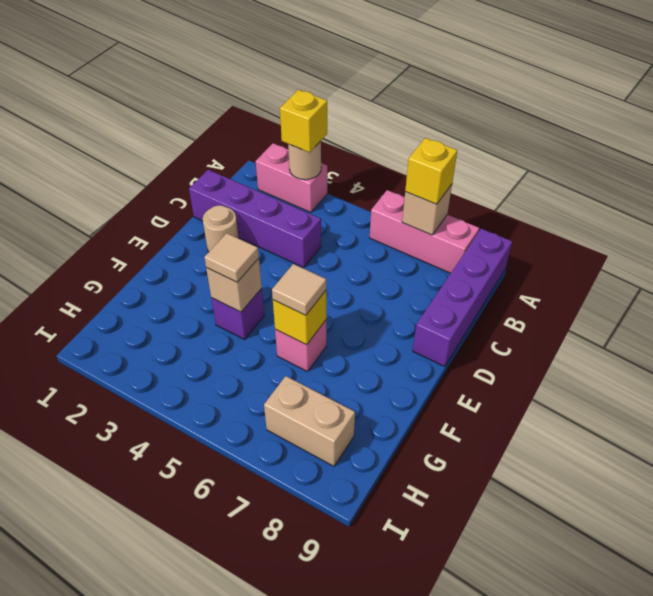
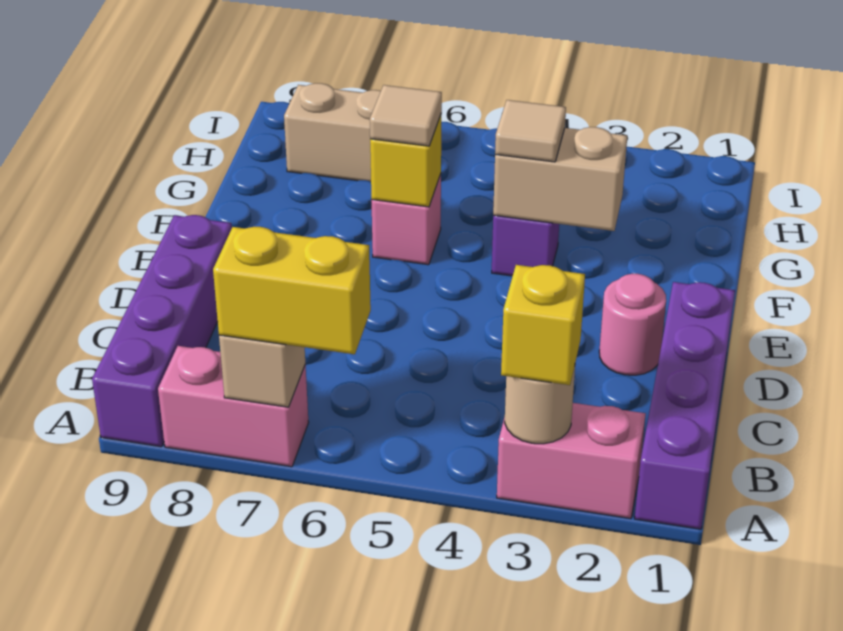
pink brick A6:A8 level 1 -> pink brick A7:A8 level 1
yellow brick A7 level 3 -> yellow brick A6:A7 level 3
purple brick C1:C4 level 1 -> purple brick A1:D1 level 1
tan round brick D2 level 1 -> pink round brick D2 level 1
tan brick F4 level 2 -> tan brick F3:F4 level 2

